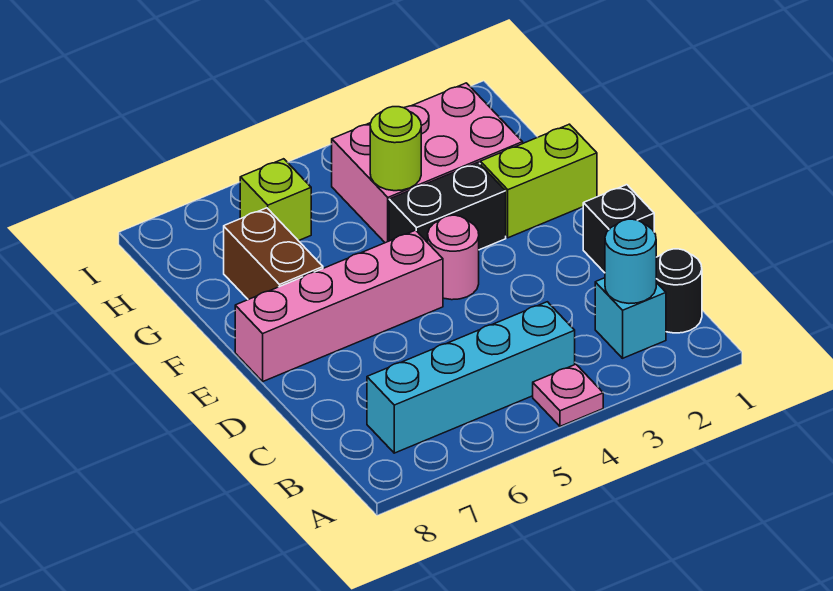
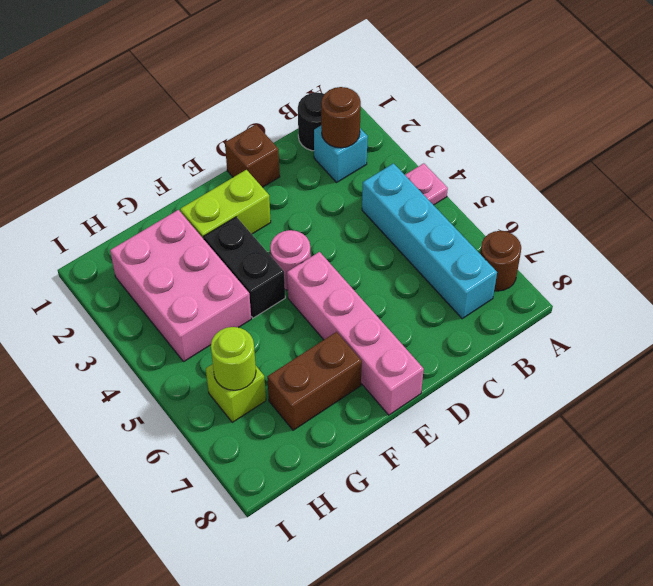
none -> brown round brick A7 level 1
cyan round brick B2 level 2 -> brown round brick B2 level 2
black brick D1 level 1 -> brown brick D1 level 1
lime brick F1:F2 level 1 -> lime brick E2:F2 level 1
lime round brick G4 level 2 -> lime round brick H6 level 2

